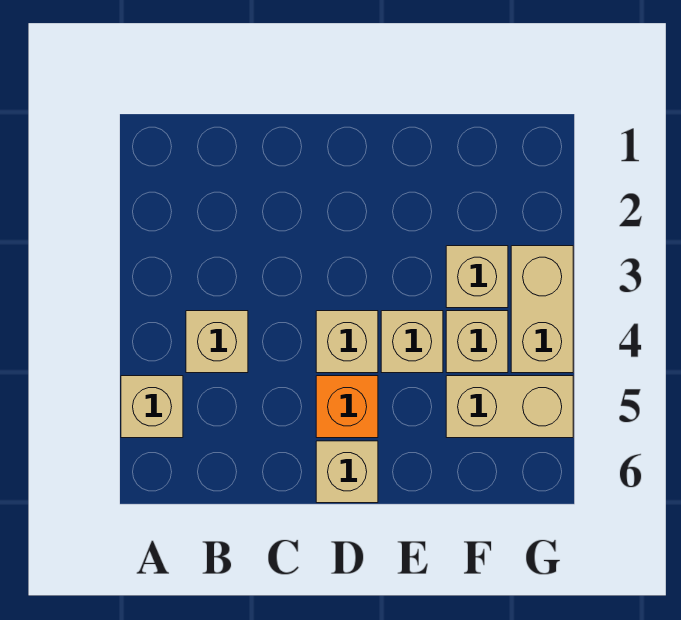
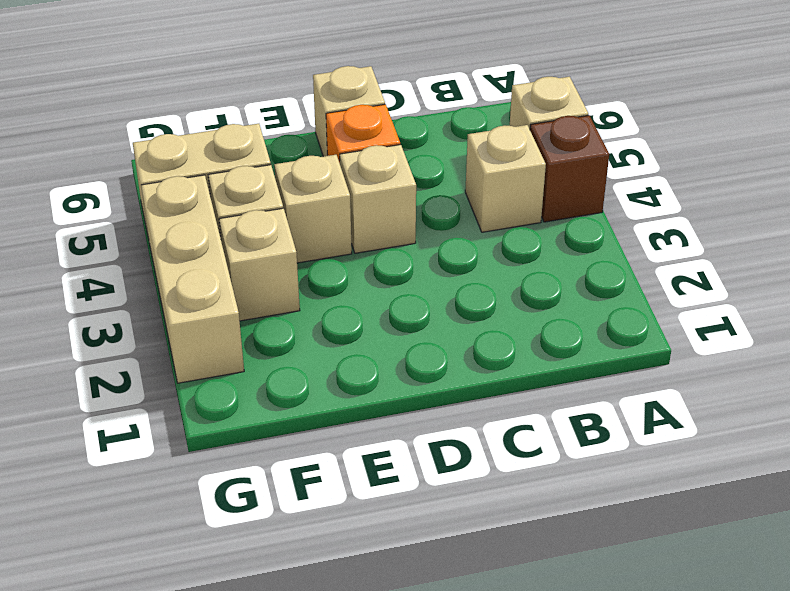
none -> brown brick A4 level 1
tan brick G3:G4 level 1 -> tan brick G2:G4 level 1

